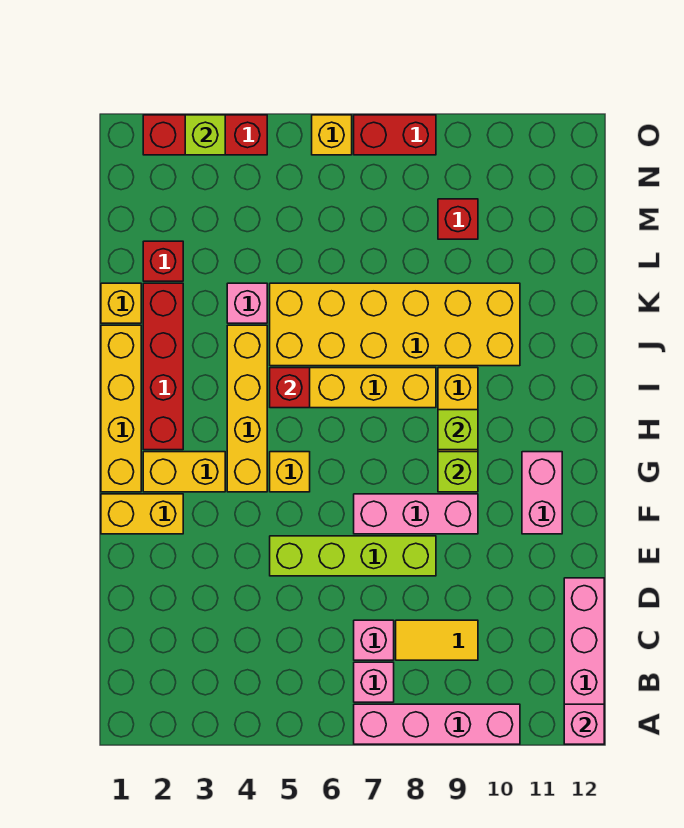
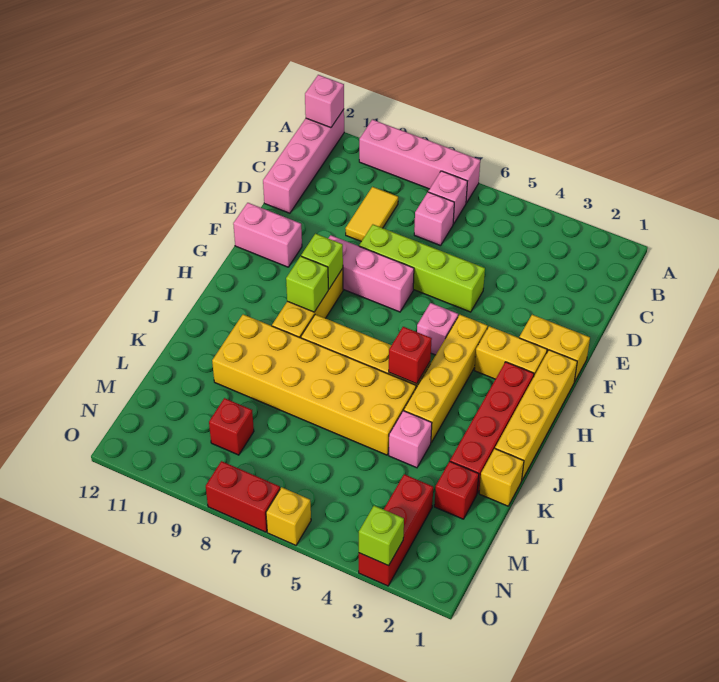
yellow tile C8:C9 level 1 -> yellow tile C9:D9 level 1
pink brick F11:G11 level 1 -> pink brick F11:F12 level 1
yellow brick G5 level 1 -> pink brick G5 level 1
red brick O2:O4 level 1 -> red brick M3:O3 level 1

